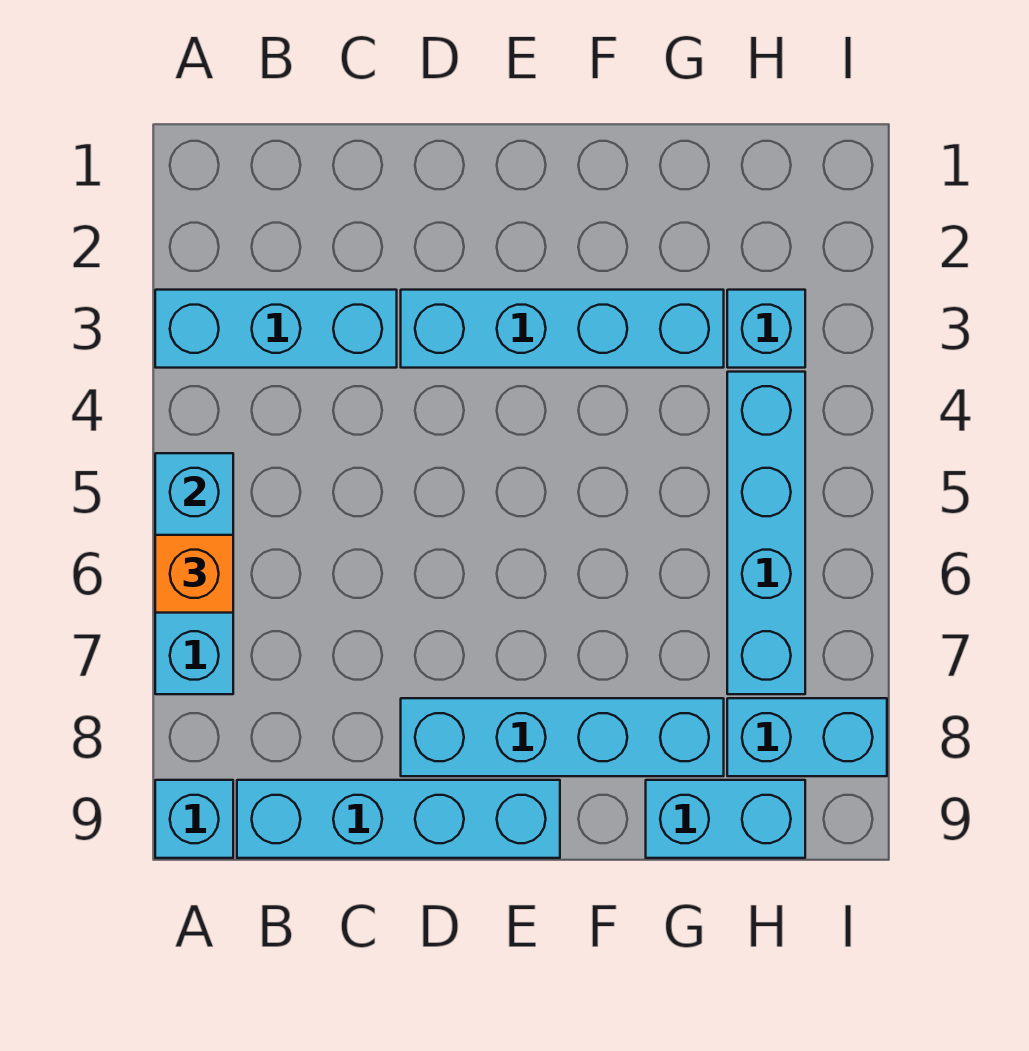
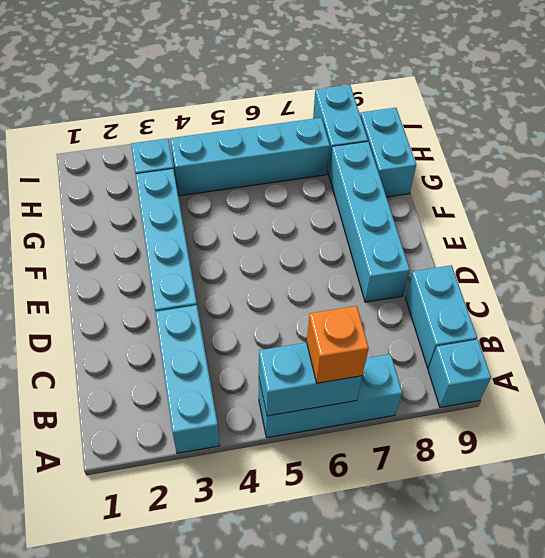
cyan brick B9:E9 level 1 -> cyan brick B9:C9 level 1

